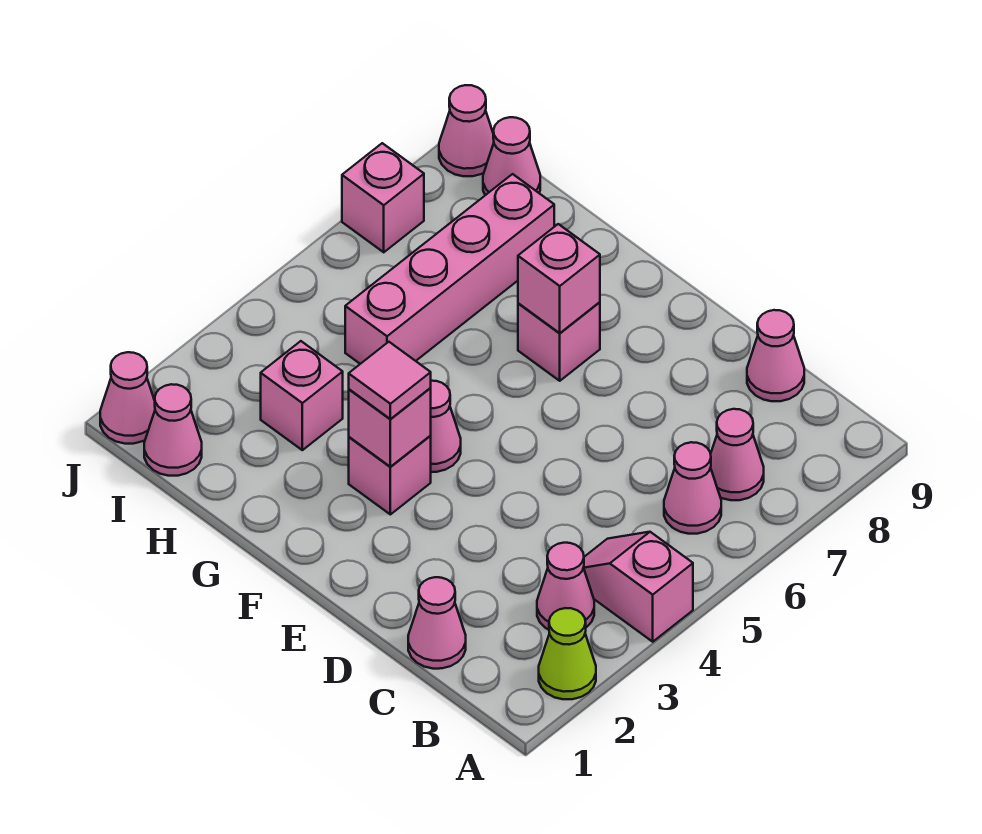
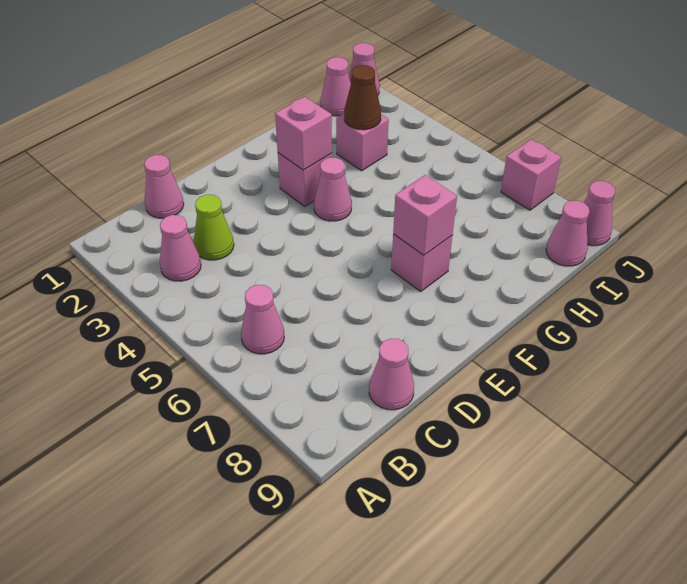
lime cone A2 level 1 -> lime cone C3 level 1
pink slope A4:B4 level 1 top A -> none
pink cone B7 level 1 -> none
pink tile F3 level 3 -> none
none -> brown cone H3 level 2
pink brick H5:H8 level 1 -> none

